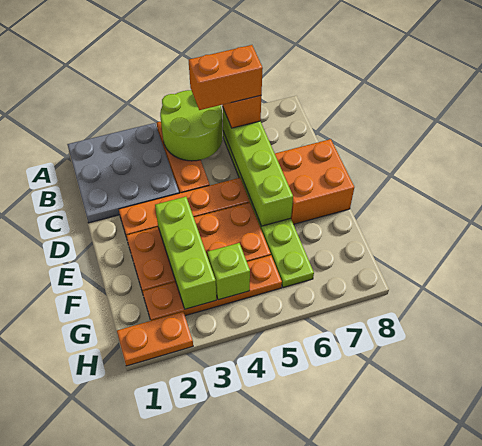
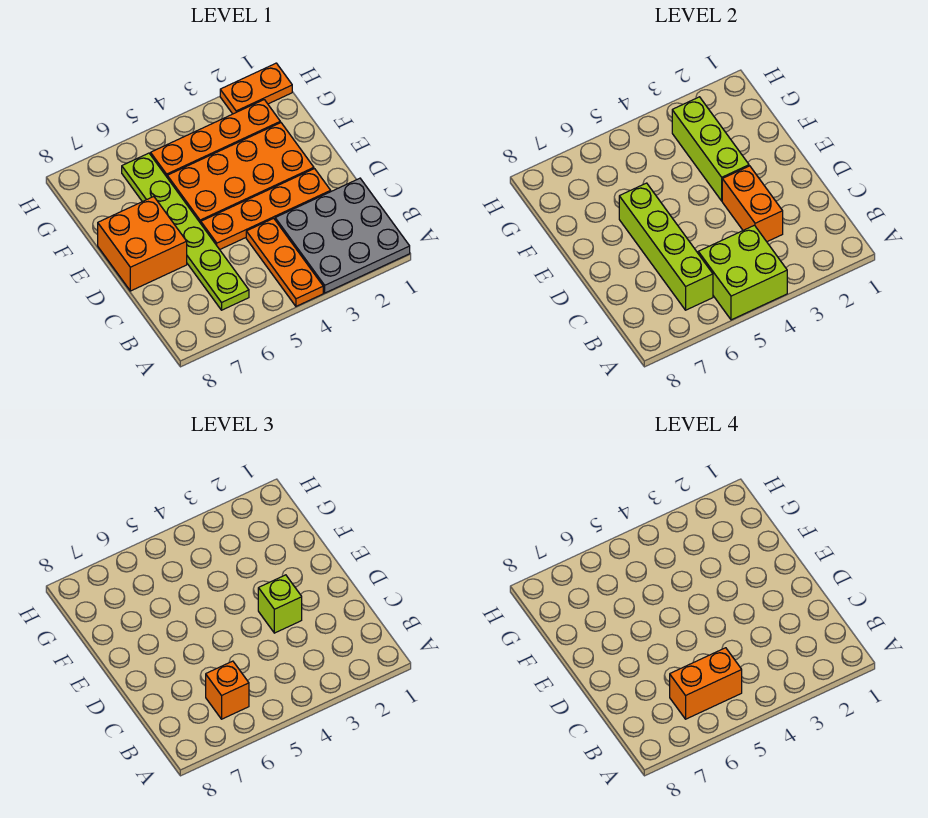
lime round brick A4:B5 level 2 -> lime brick A4:B5 level 2
none -> orange brick C3:D3 level 2
lime brick G4 level 2 -> lime brick D3 level 3

